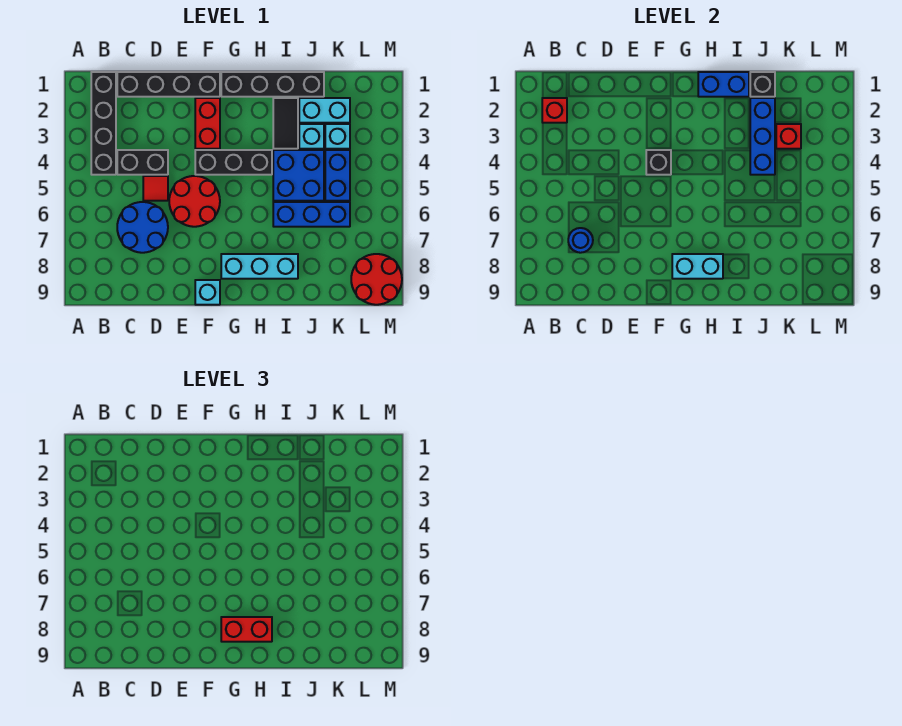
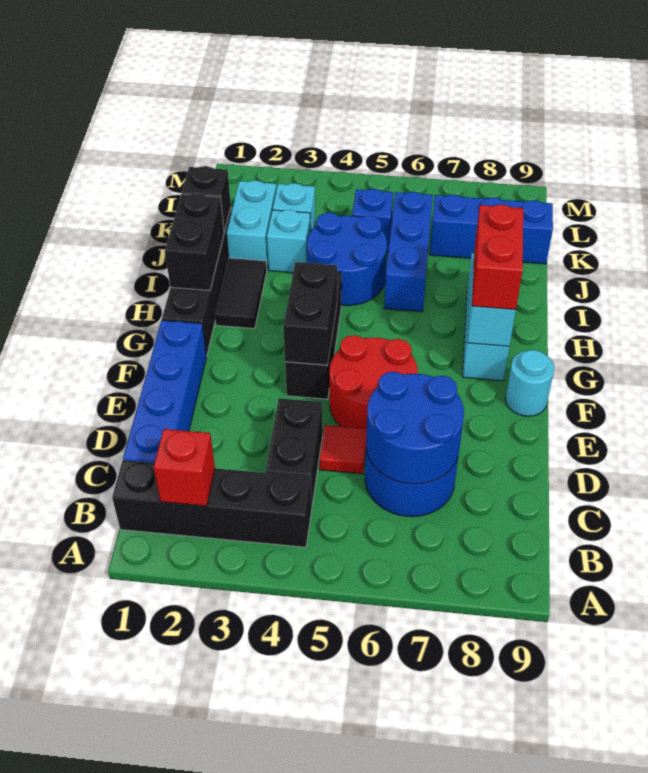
black brick C1:F1 level 1 -> blue brick C1:F1 level 1
blue round brick C7 level 2 -> blue round brick C6:D7 level 2
red brick F2:F3 level 1 -> none
black brick F4 level 2 -> black brick F4:G4 level 2
cyan brick F9 level 1 -> cyan round brick F9 level 1
blue brick H1:I1 level 2 -> black brick H1:I1 level 2
black tile I2:I3 level 1 -> black tile H2:I2 level 1
blue brick I4:J5 level 1 -> blue round brick I4:J5 level 1
blue brick J2:J4 level 2 -> blue brick K7:K9 level 1
red brick K3 level 2 -> none
blue brick K4:K5 level 1 -> blue brick K5 level 1
red round brick L8:M9 level 1 -> none

